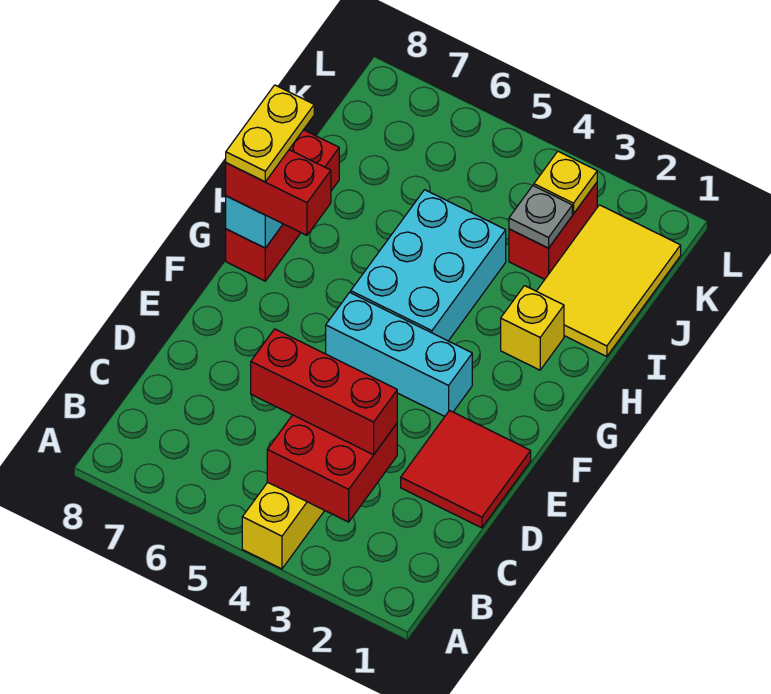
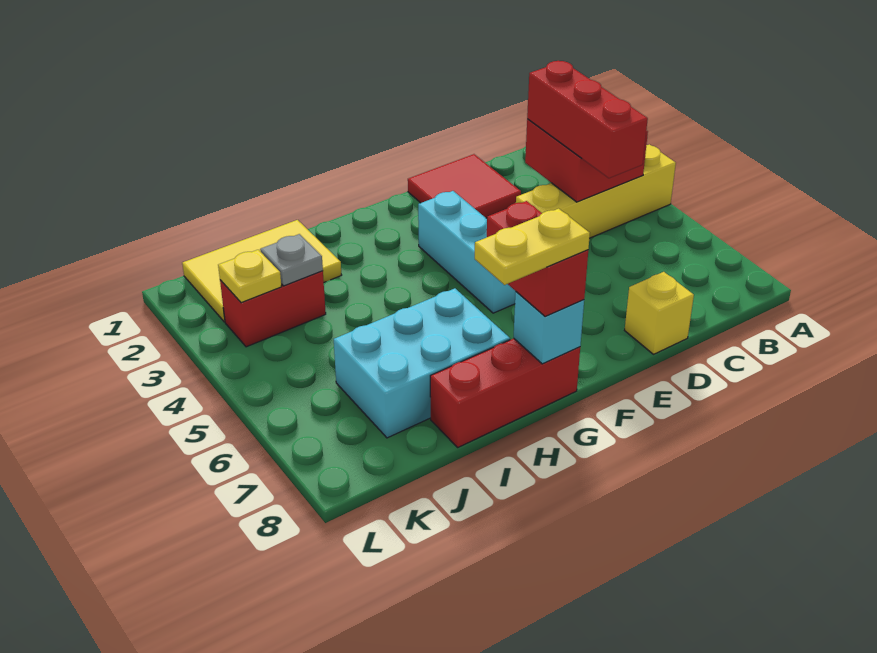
cyan brick G4:I5 level 1 -> cyan brick H6:J7 level 1
yellow brick H2 level 1 -> yellow brick D8 level 1

